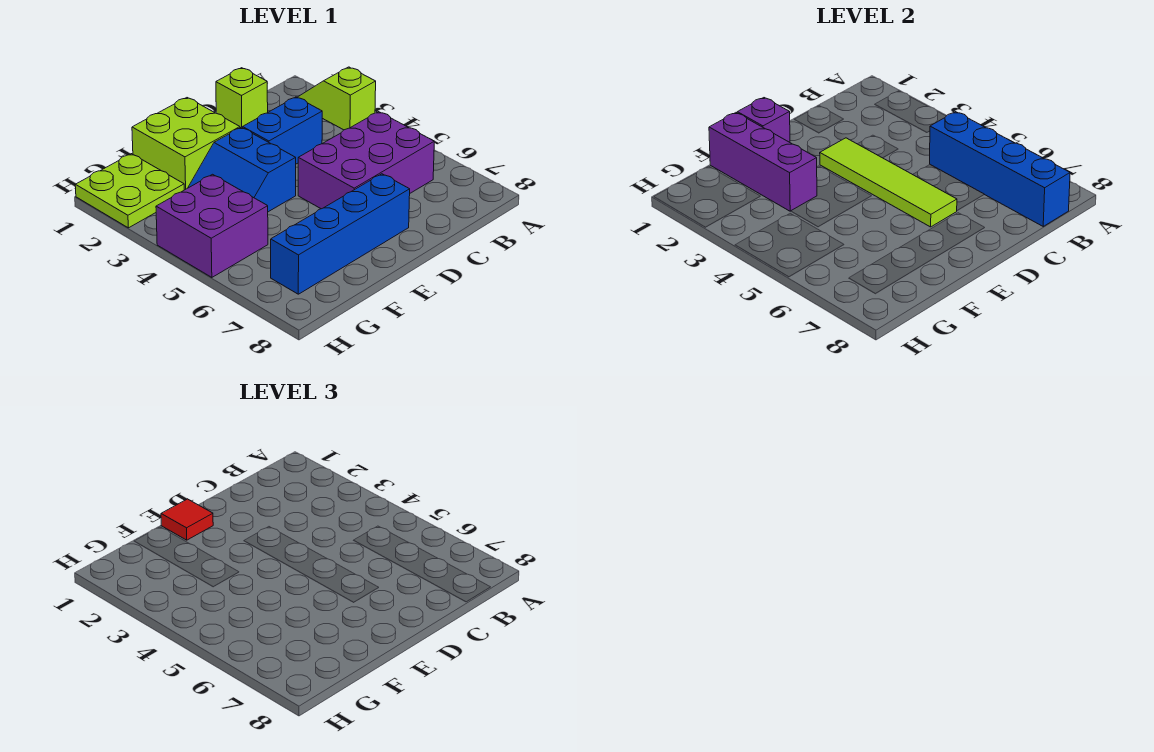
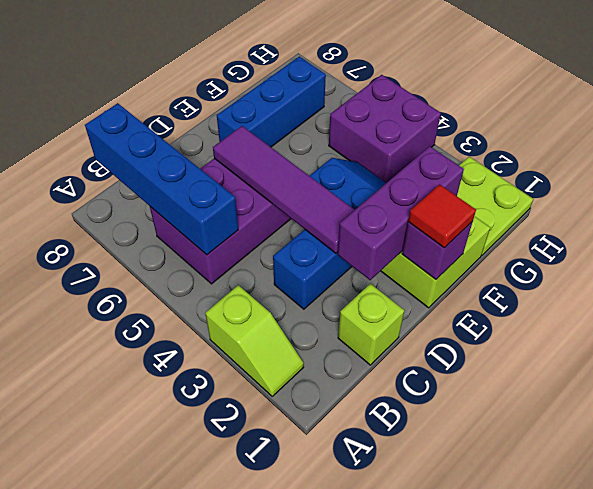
lime tile D3:D6 level 2 -> purple tile D3:D6 level 2
blue brick D7:G7 level 1 -> blue brick E7:G7 level 1
purple brick F1:F3 level 2 -> purple brick D2:F2 level 2

